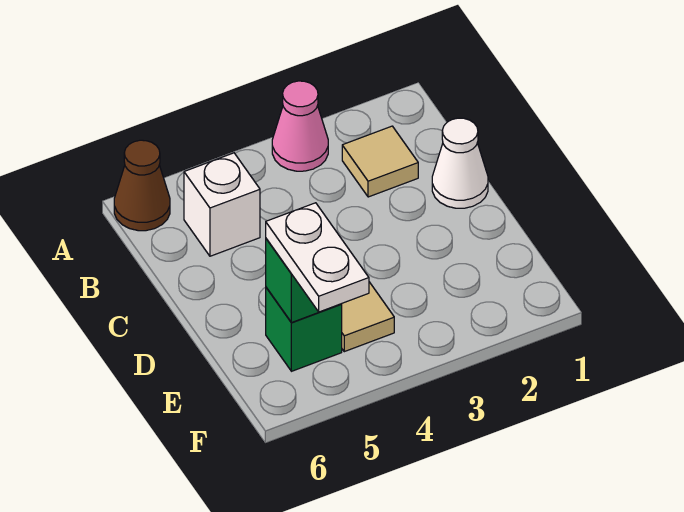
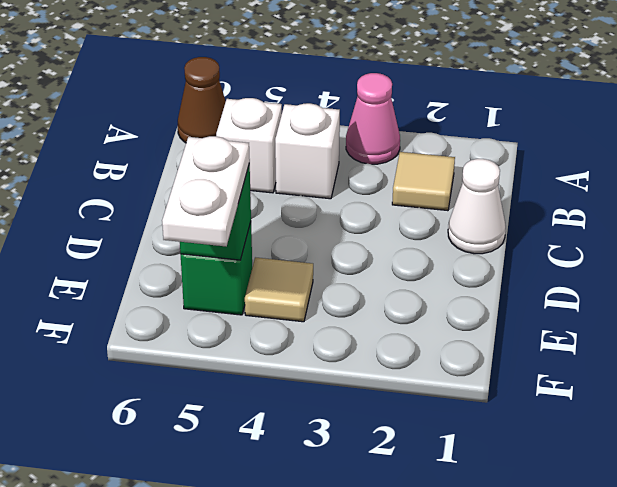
none -> white brick B4 level 1

